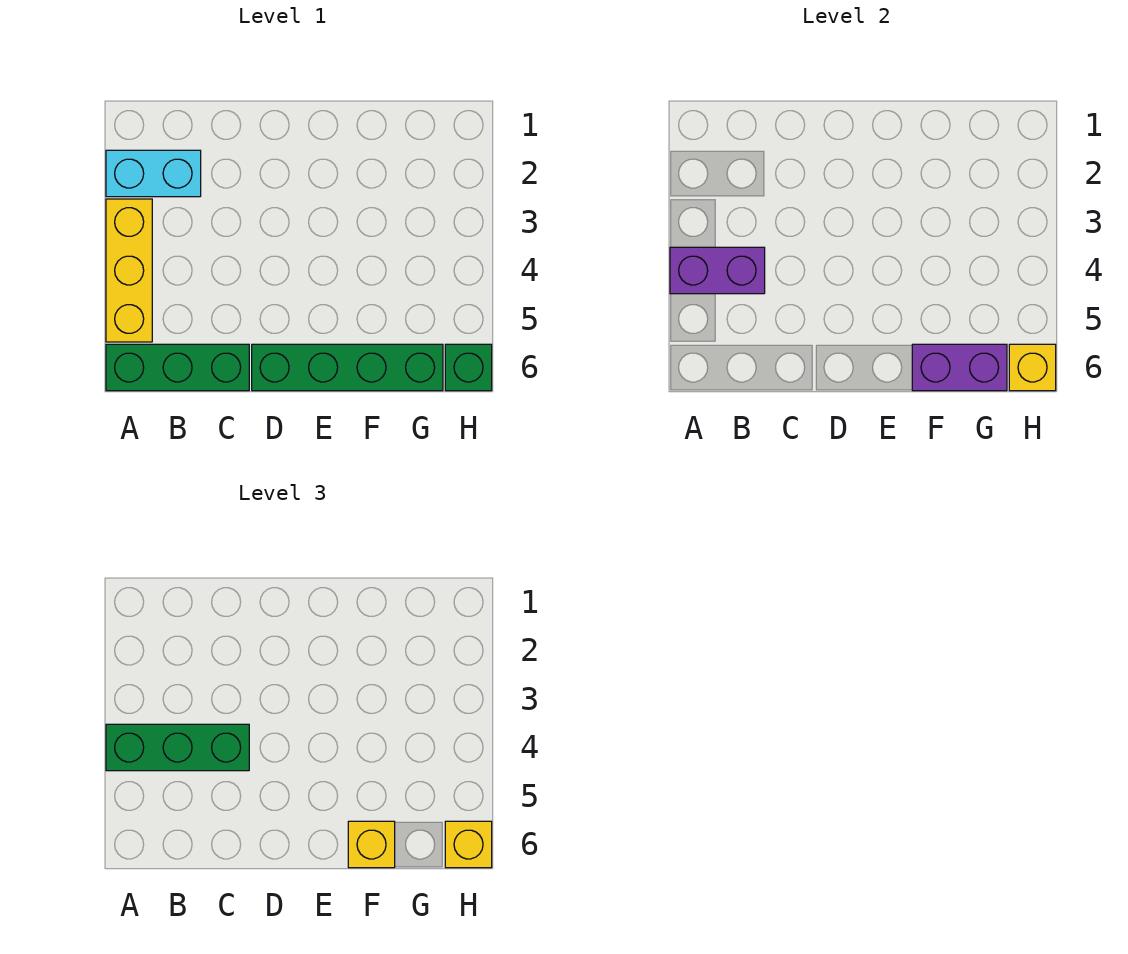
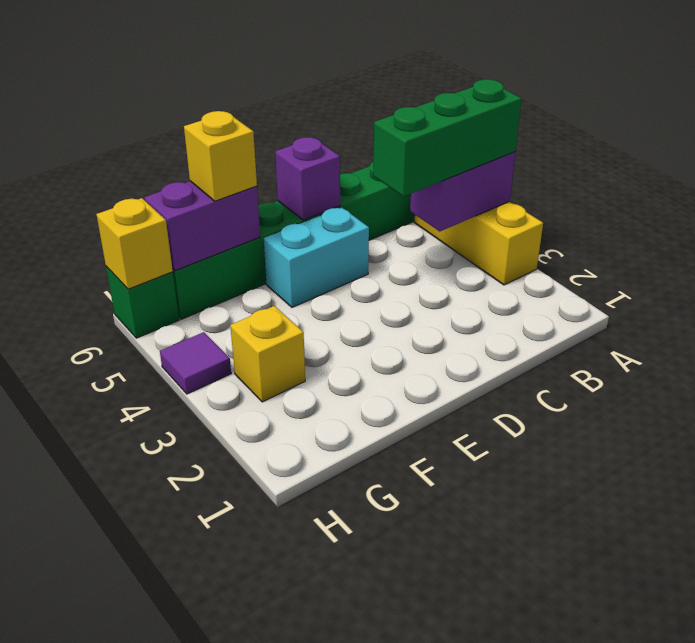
cyan brick A2:B2 level 1 -> cyan brick D5:E5 level 1
none -> purple brick D6 level 2
none -> purple tile H4 level 1
yellow brick H6 level 3 -> yellow brick G3 level 1

